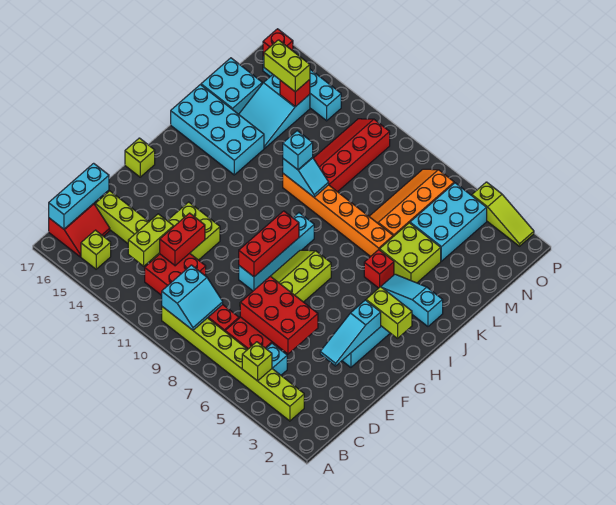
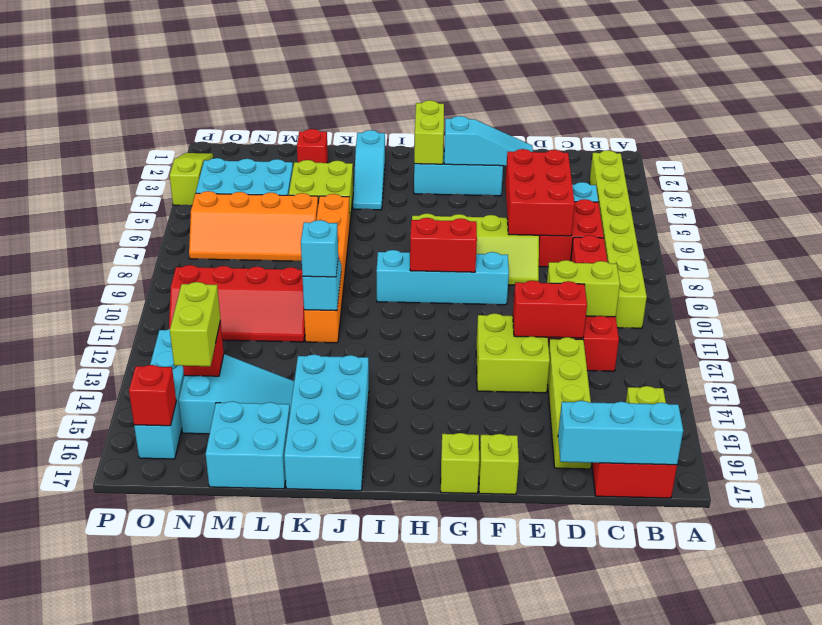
lime brick B5 level 2 -> lime brick F17 level 1
cyan slope B9:C10 level 2 top 10 -> none
lime brick C13:D13 level 2 -> lime brick C11:D11 level 2
red brick F9:H9 level 2 -> red brick G9:H9 level 2
red brick J5 level 1 -> red brick L2 level 1

